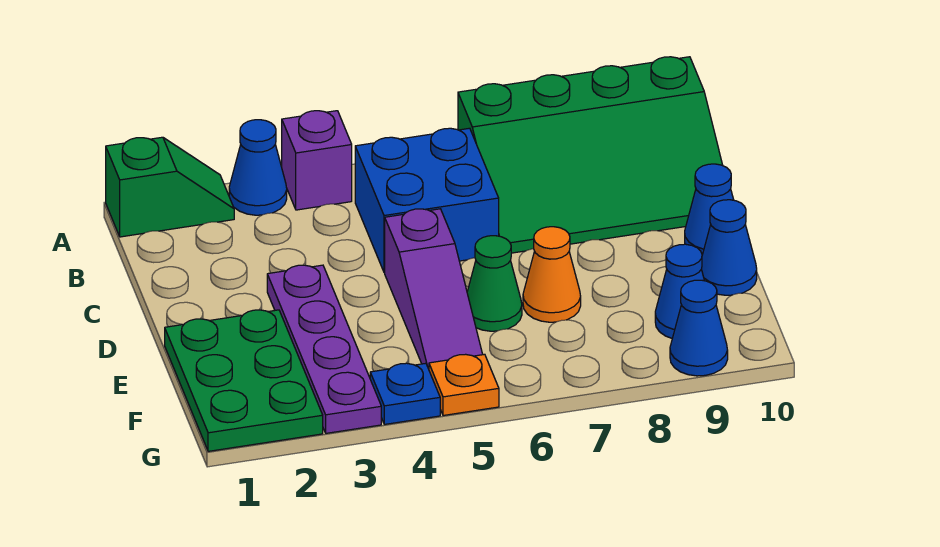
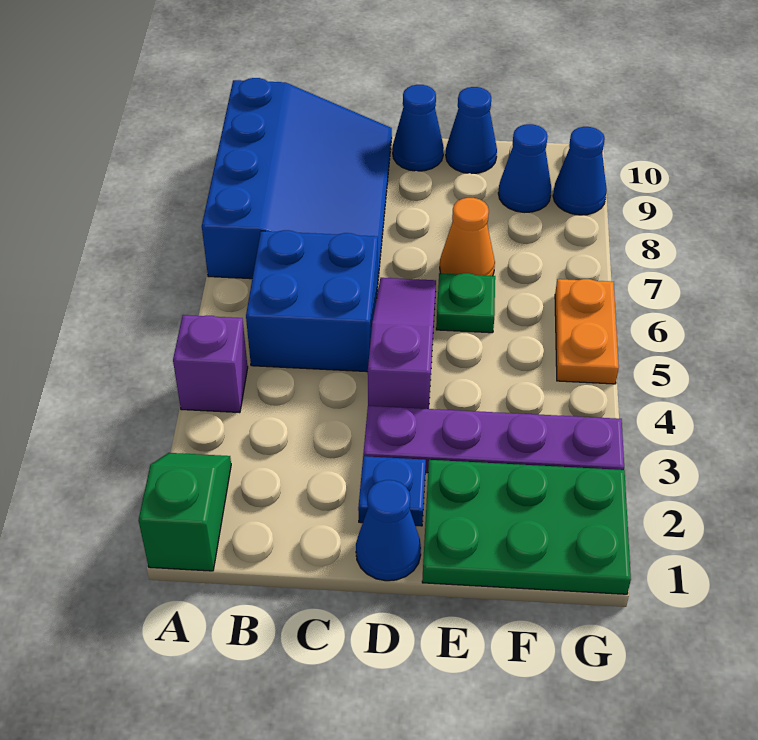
blue cone A3 level 1 -> blue cone D1 level 1
green slope A7:C10 level 1 top A -> blue slope A7:C10 level 1 top A
purple slope D5:F5 level 1 top D -> purple slope D4:D6 level 1 top 4
green cone E6 level 1 -> green plate E6 level 1
blue plate G4 level 1 -> blue plate D2 level 1
orange plate G5 level 1 -> orange plate G5:G6 level 1

